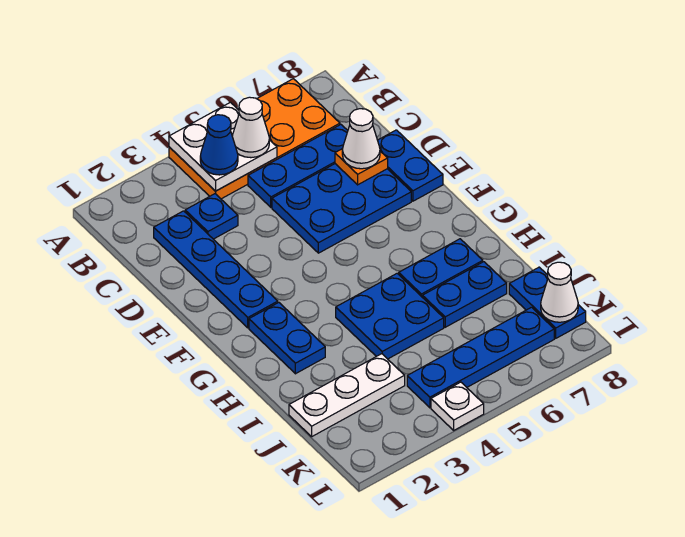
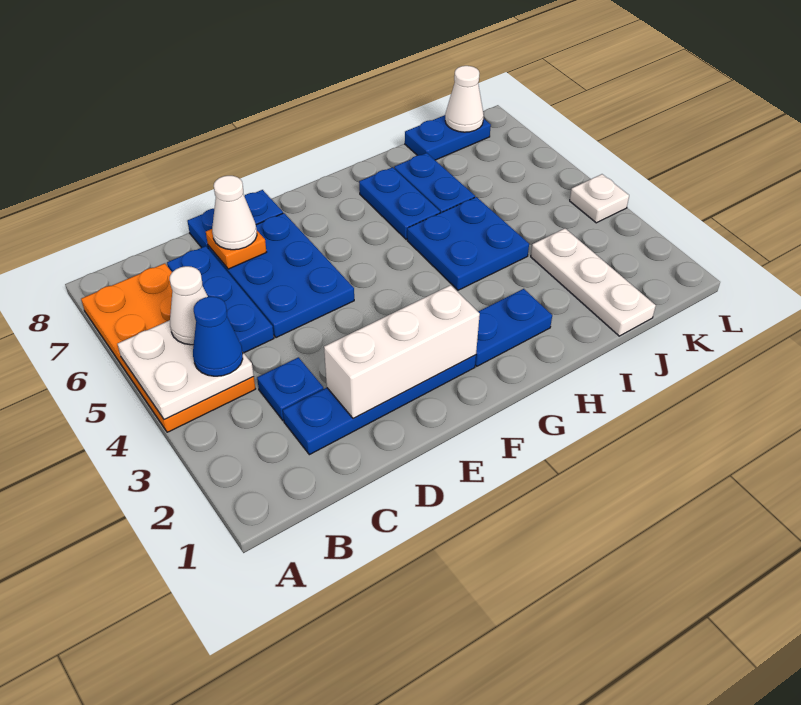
none -> white brick D2:F2 level 2
blue plate K4:K7 level 1 -> none

